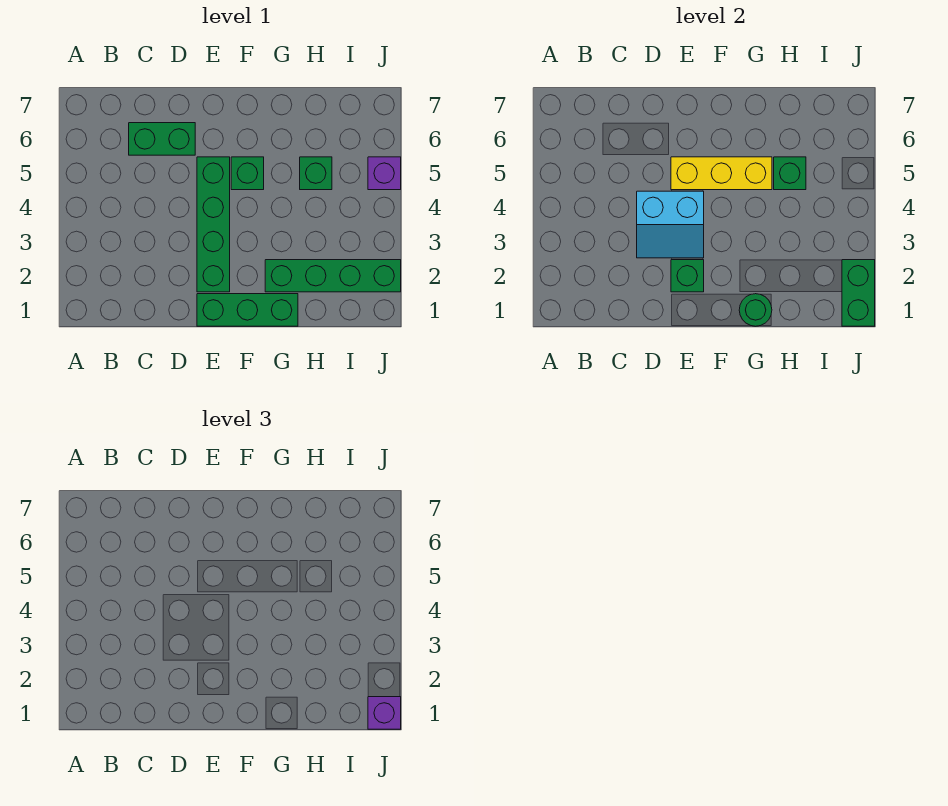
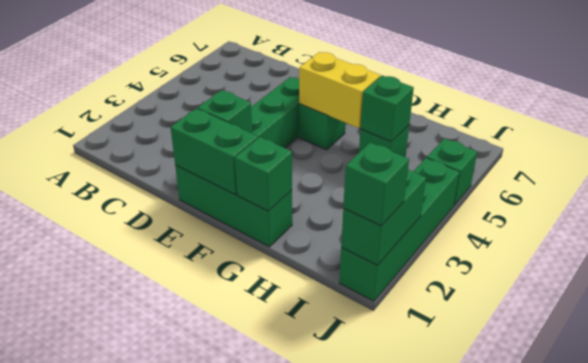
green brick C6:D6 level 1 -> green brick E1:F1 level 2
cyan slope D3:E4 level 2 top 4 -> none
yellow brick E5:G5 level 2 -> yellow brick F5:G5 level 2
green round brick G1 level 2 -> green brick G1 level 2
green brick G2:J2 level 1 -> green brick J1:J4 level 1
purple brick J1 level 3 -> green brick J1 level 3
purple brick J5 level 1 -> green brick J5 level 1

